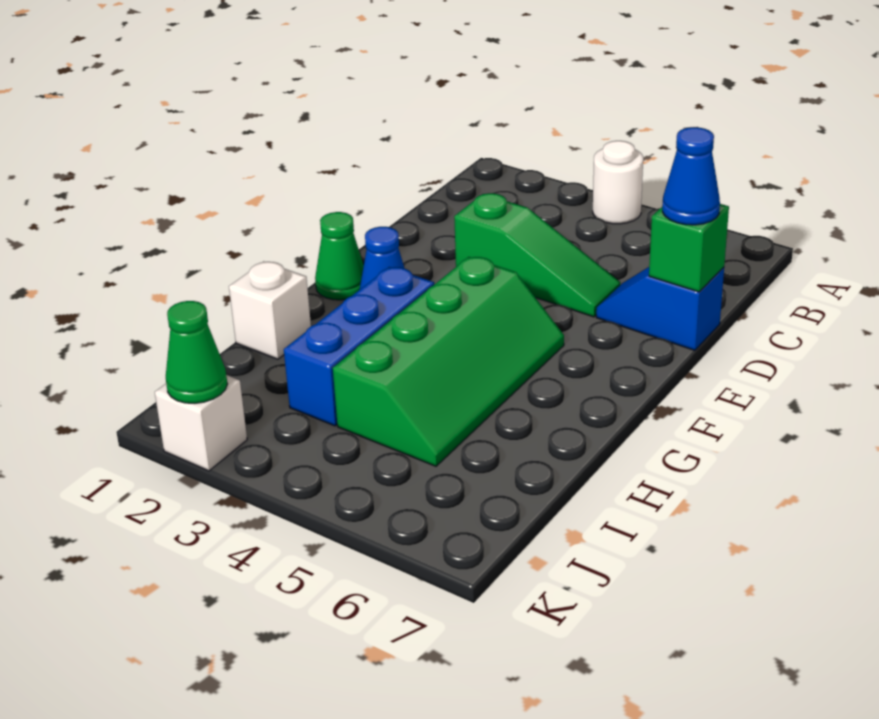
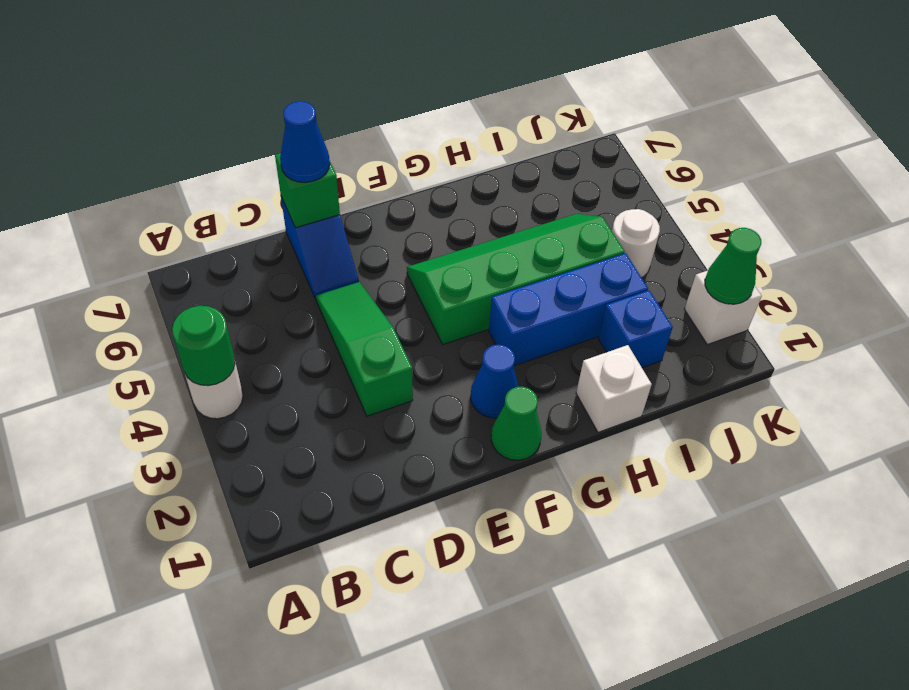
none -> green round brick A4 level 2
none -> blue brick I2 level 1
none -> white round brick J4 level 1

